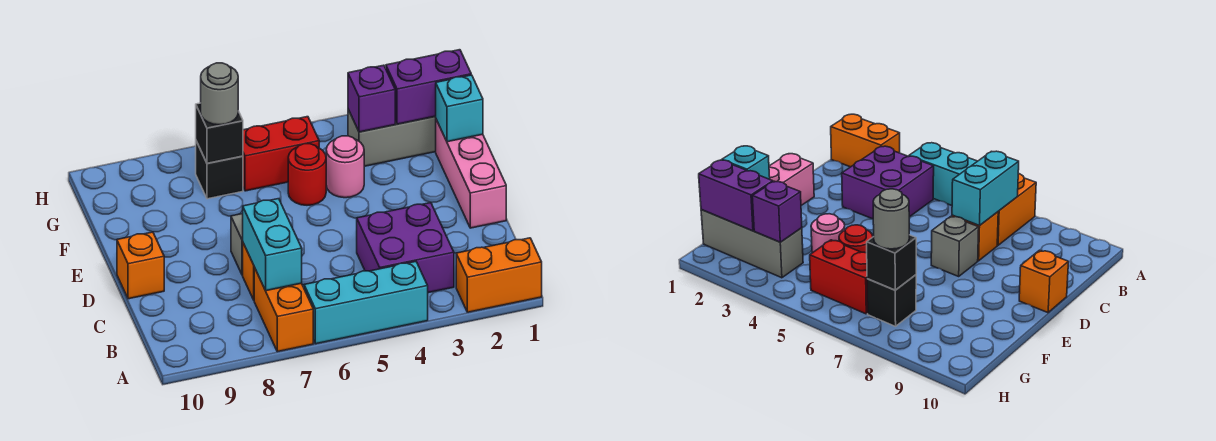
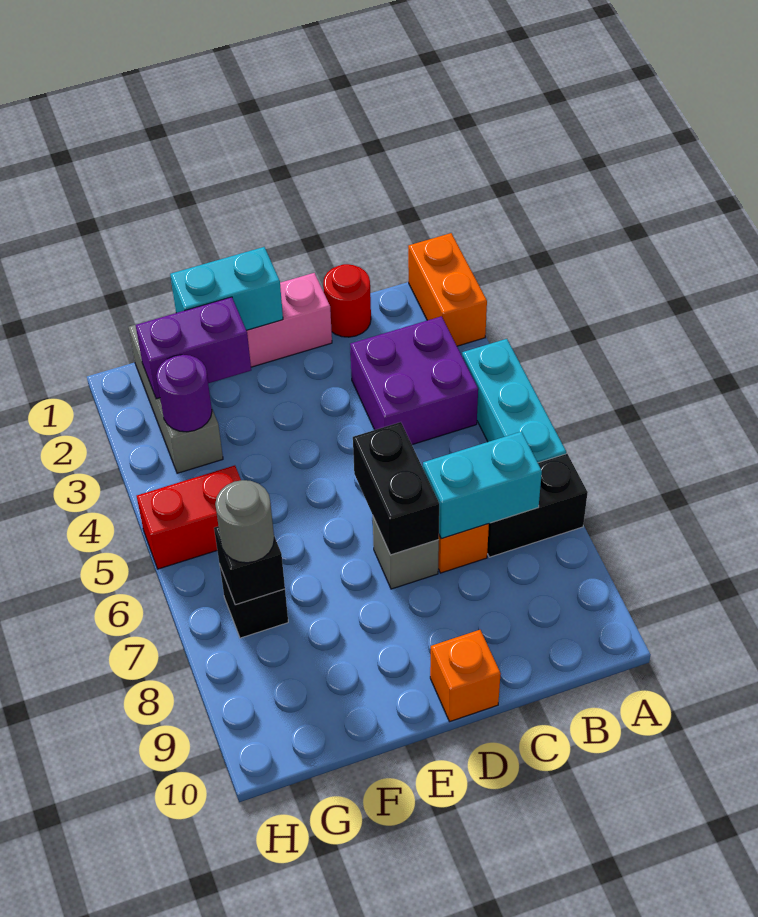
orange brick A7:B7 level 1 -> black brick A7:B7 level 1
none -> black brick D6:D7 level 2
cyan brick F1 level 2 -> cyan brick E1:F1 level 2
pink round brick F4 level 1 -> none
red round brick F5 level 1 -> red round brick C1 level 1
purple brick G1:G2 level 2 -> purple brick F2:G2 level 2
purple brick G3 level 2 -> purple round brick G3 level 2
red brick G5:G6 level 1 -> red brick G5:H5 level 1

